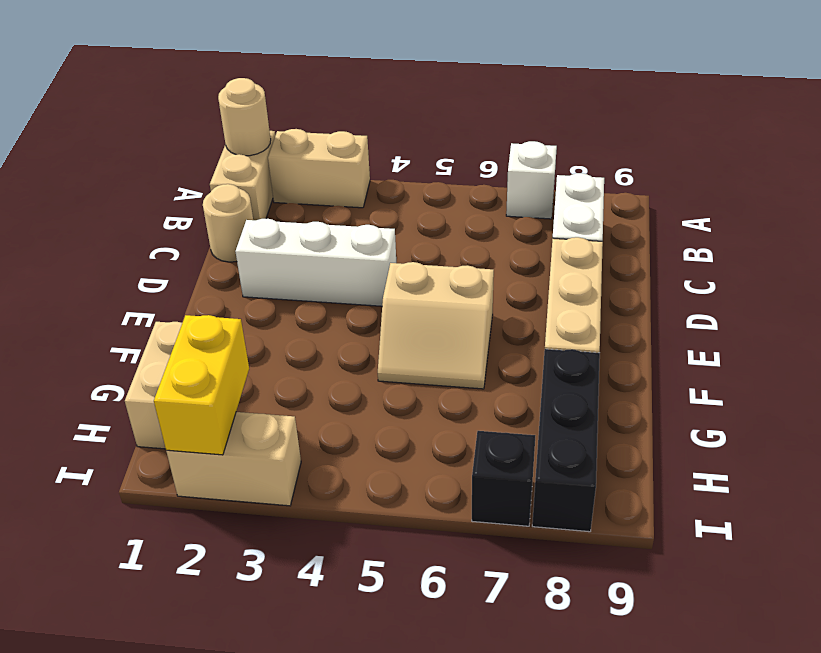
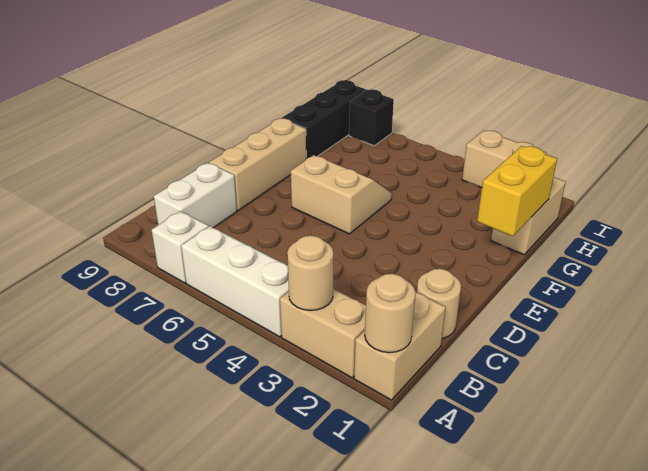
none -> tan round brick A3 level 2
white brick D2:D4 level 1 -> white brick A4:A6 level 1
yellow brick H2:I2 level 2 -> yellow brick F1:G1 level 2

